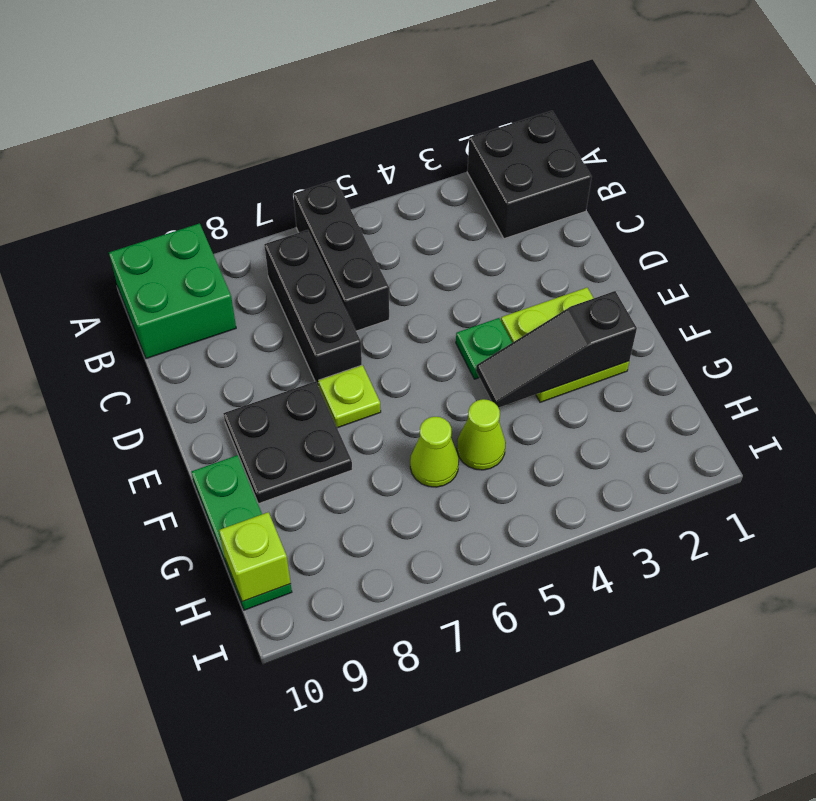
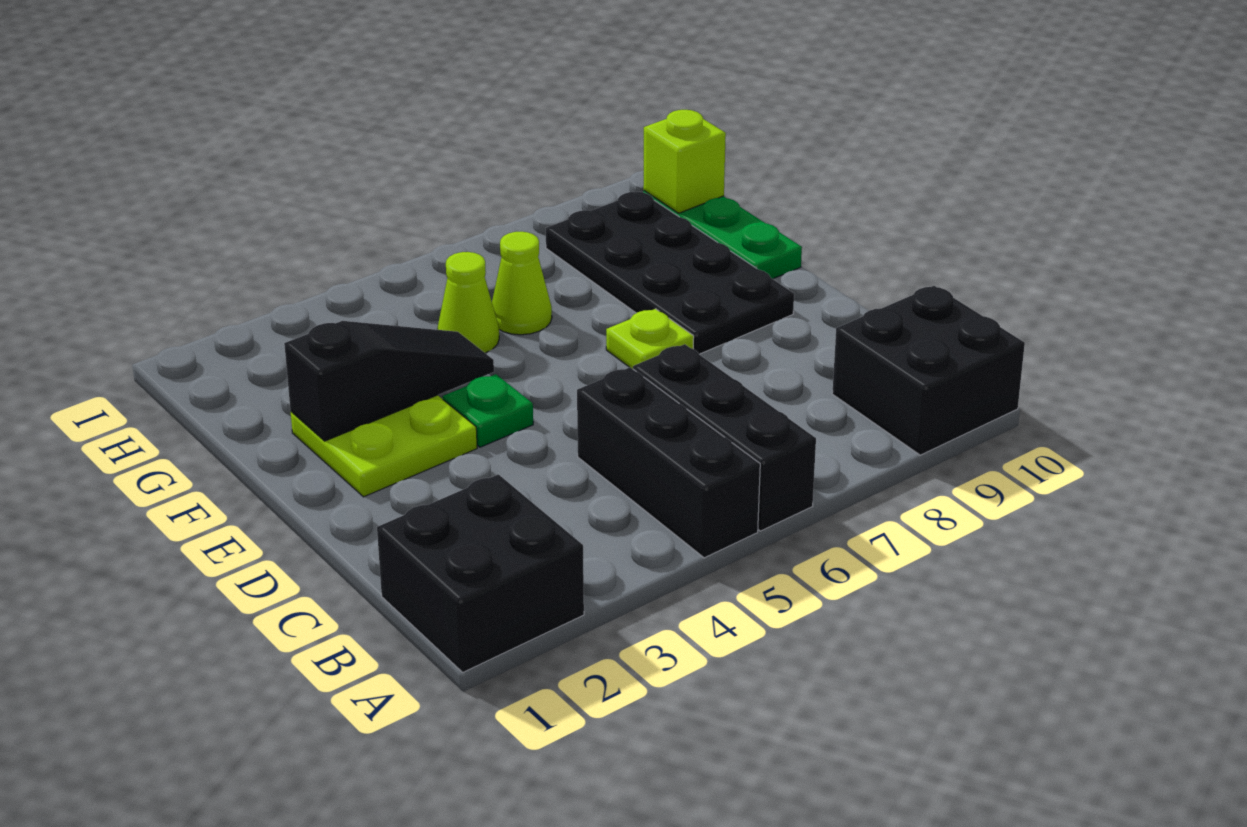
green brick A9:B10 level 1 -> black brick A9:B10 level 1
black brick B7:D7 level 1 -> black brick A5:C5 level 1
black plate E8:F9 level 1 -> black plate E8:H9 level 1

